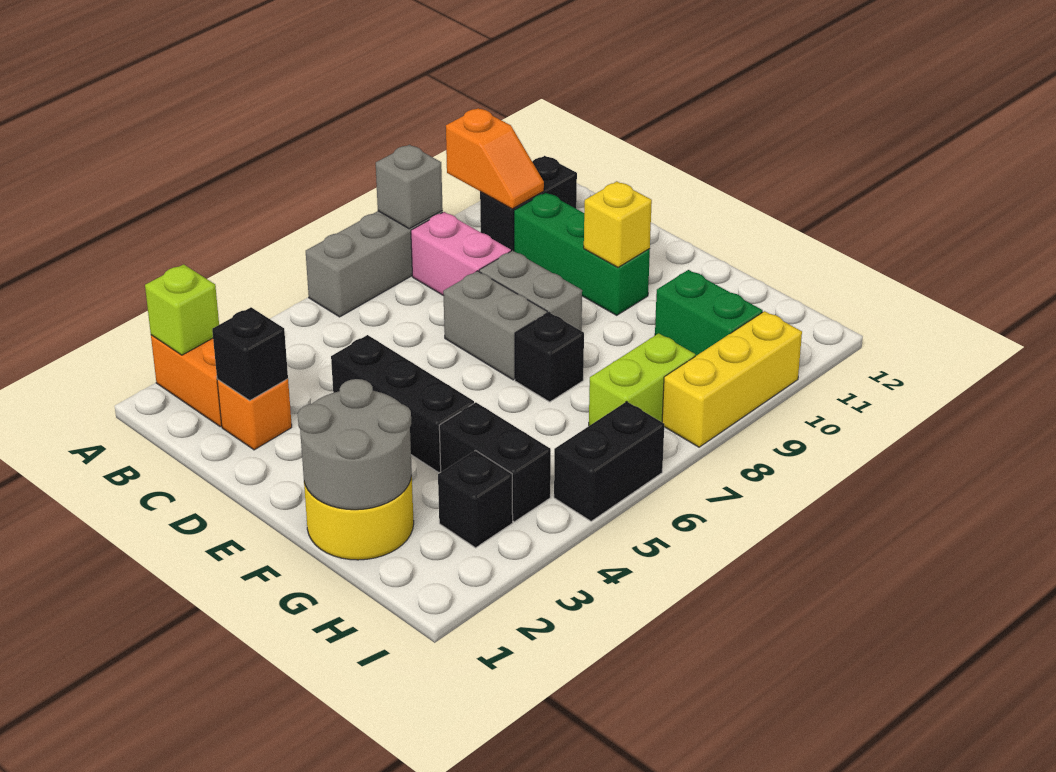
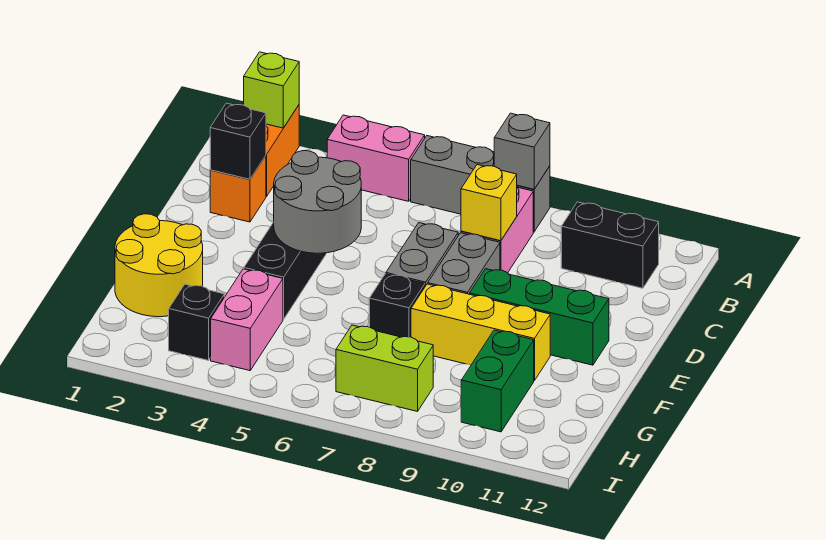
none -> pink brick A4:A5 level 1
orange slope A10:B10 level 2 top A -> none
green brick C10:E10 level 1 -> green brick E9:E11 level 1
yellow brick E10 level 2 -> yellow brick C8 level 2
grey round brick F1:G2 level 2 -> grey round brick D4:E5 level 2
black brick G4:H4 level 1 -> pink brick G4:H4 level 1
black brick I5:I6 level 1 -> none
yellow brick I8:I10 level 1 -> yellow brick F8:F10 level 1

